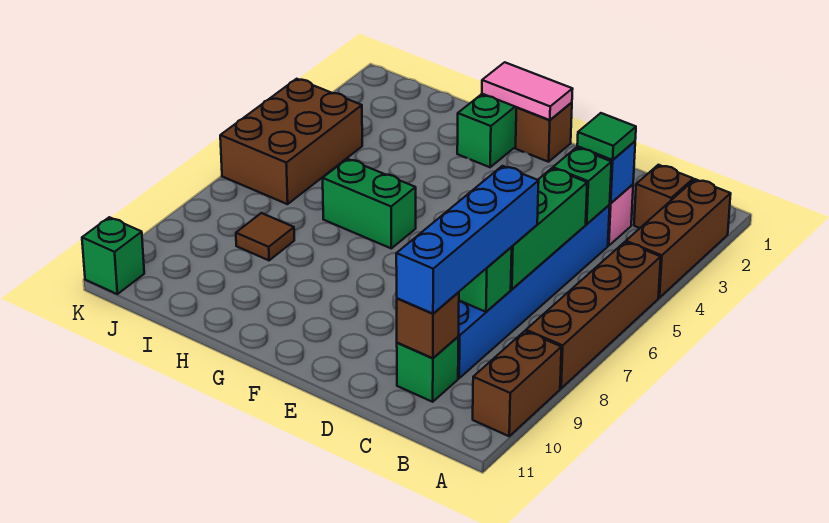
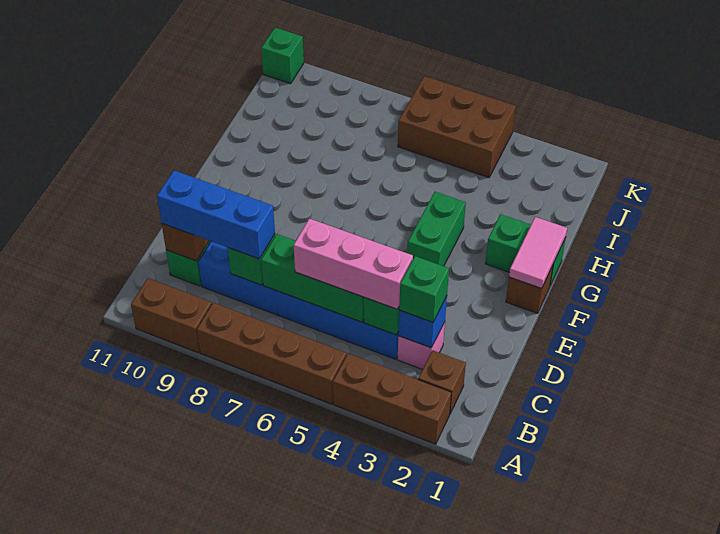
green tile C3 level 3 -> green brick C3 level 3
none -> pink brick C4:C6 level 3
blue brick C7:C10 level 3 -> blue brick C8:C10 level 3
green brick G6:H6 level 1 -> green brick F4:G4 level 1
brown tile I8 level 1 -> none

